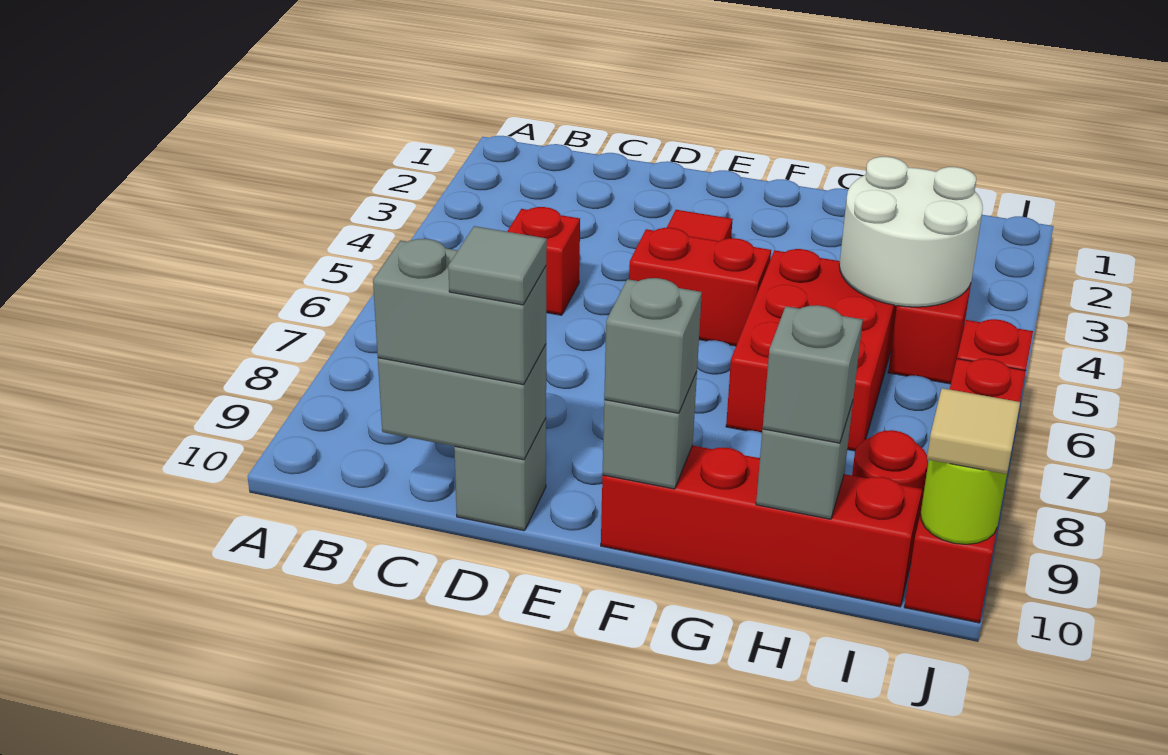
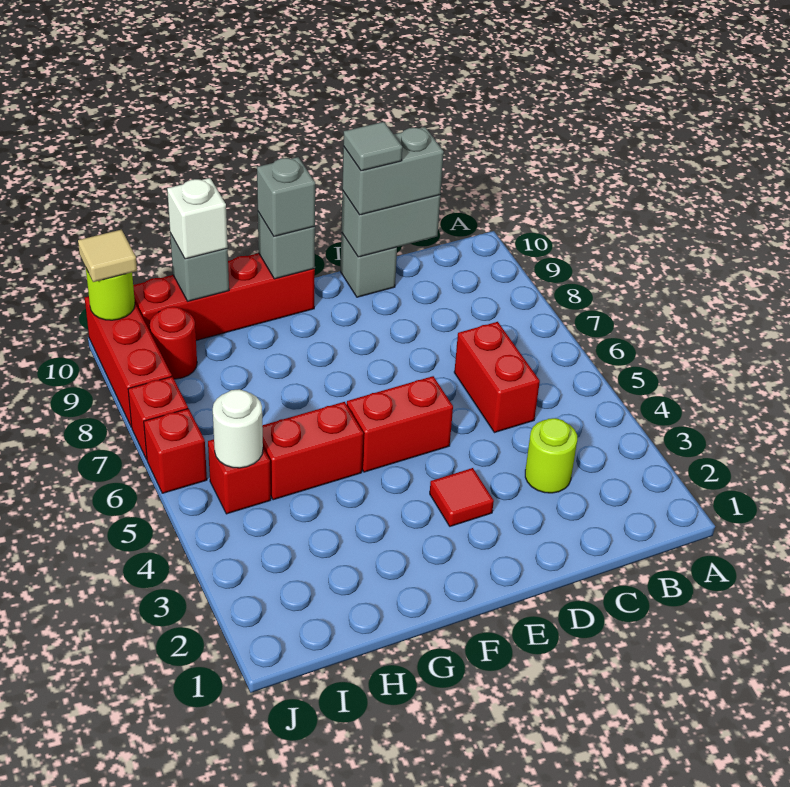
none -> lime round brick C3 level 1
red brick C5 level 1 -> red brick C5:C6 level 1
red brick G5:H7 level 1 -> red brick G5:H5 level 1
white round brick H4:I5 level 2 -> white round brick I5 level 2
grey brick H10 level 3 -> white brick H10 level 3

